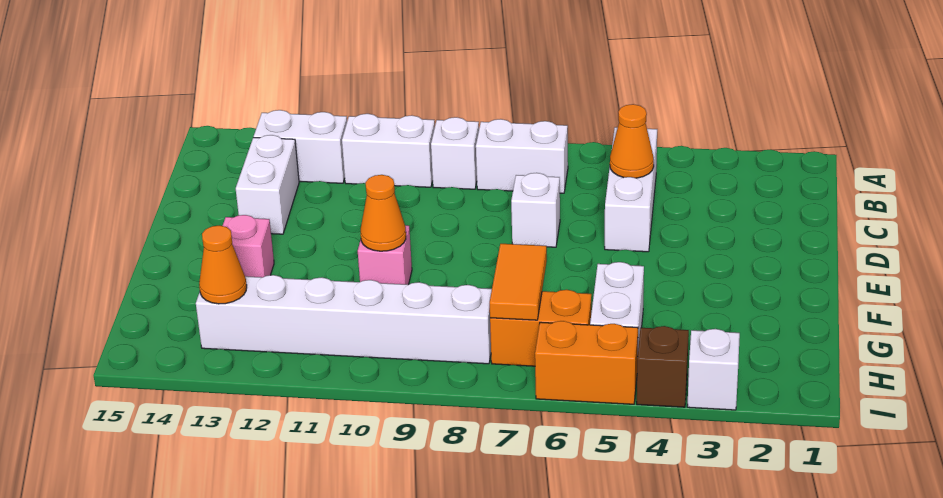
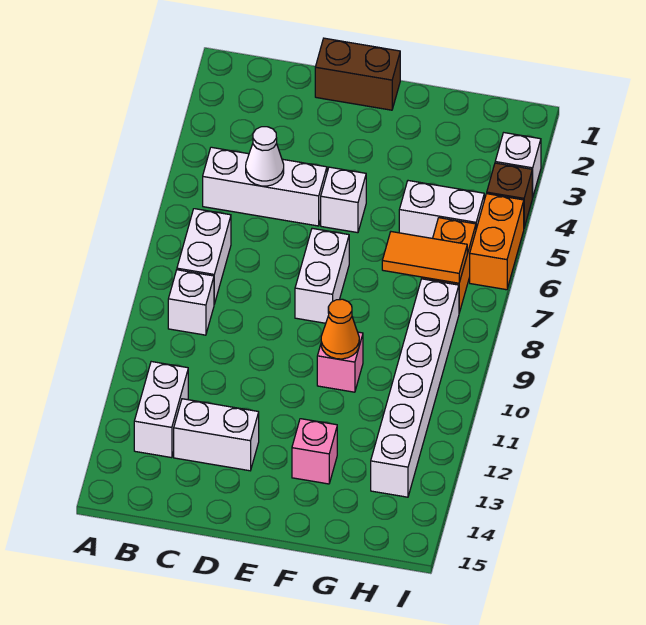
white brick B10:B11 level 1 -> white brick E7:E8 level 1
orange cone C5 level 2 -> white cone C5 level 2
none -> brown brick D1:E1 level 1
white brick D7 level 1 -> white brick E5 level 1
orange cone H13 level 2 -> none

